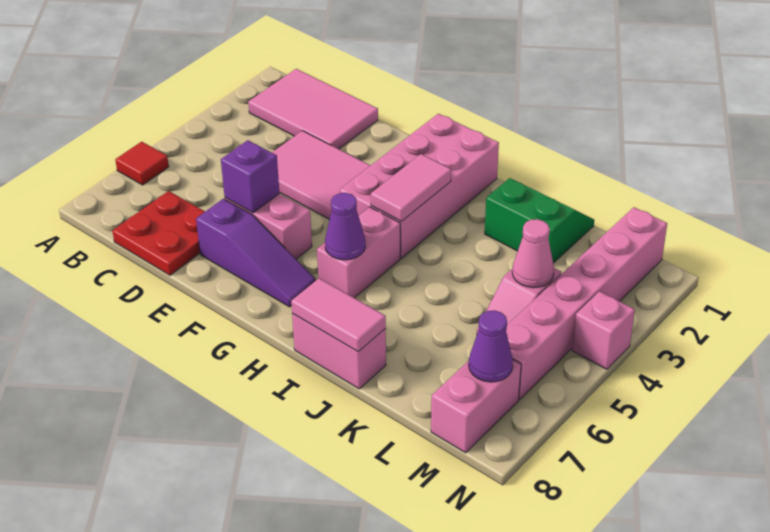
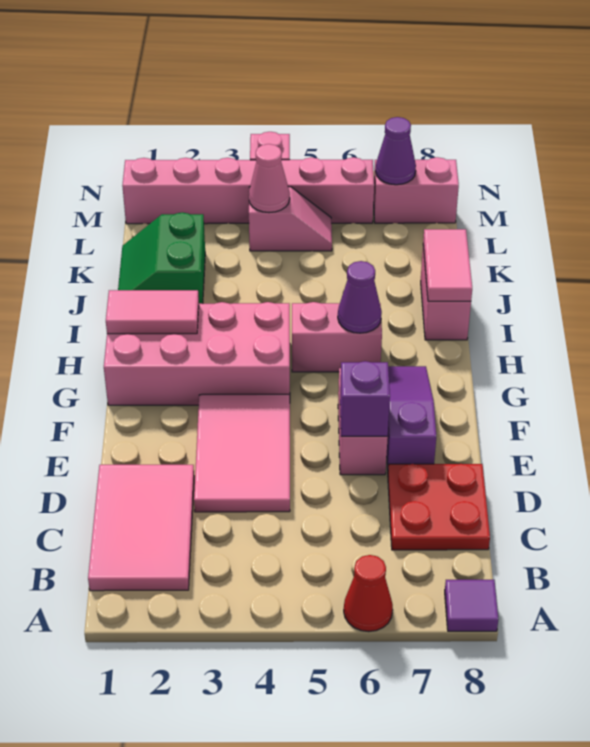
red tile A6 level 1 -> red cone A6 level 1
none -> purple tile A8 level 1
pink tile H3:H4 level 2 -> pink tile H1:H2 level 2

